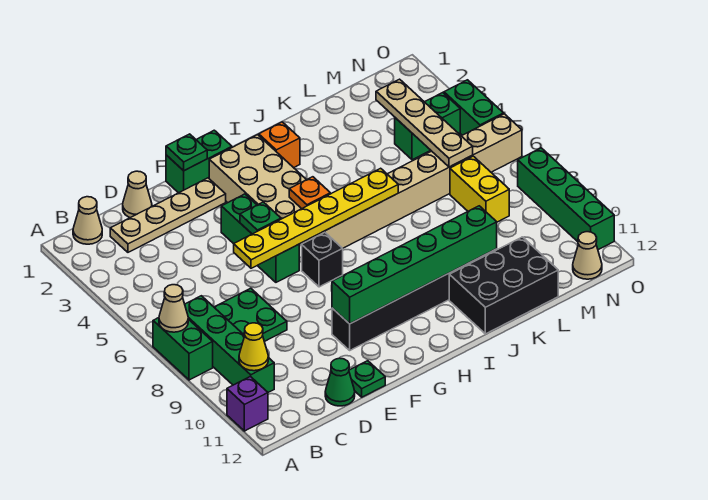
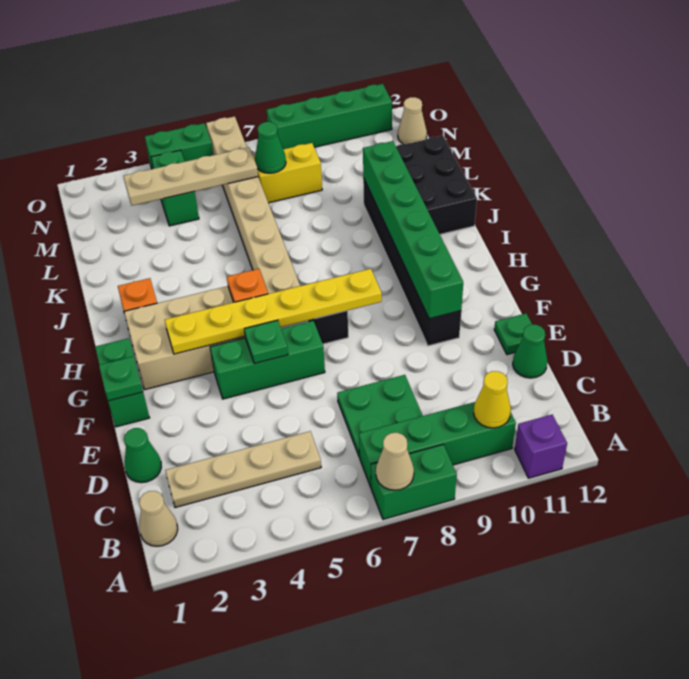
tan plate C2:F2 level 1 -> tan plate C2:C5 level 1
tan cone D1 level 1 -> green cone D1 level 1
yellow plate E6:J6 level 2 -> yellow plate G3:G8 level 2
none -> green cone M7 level 2

